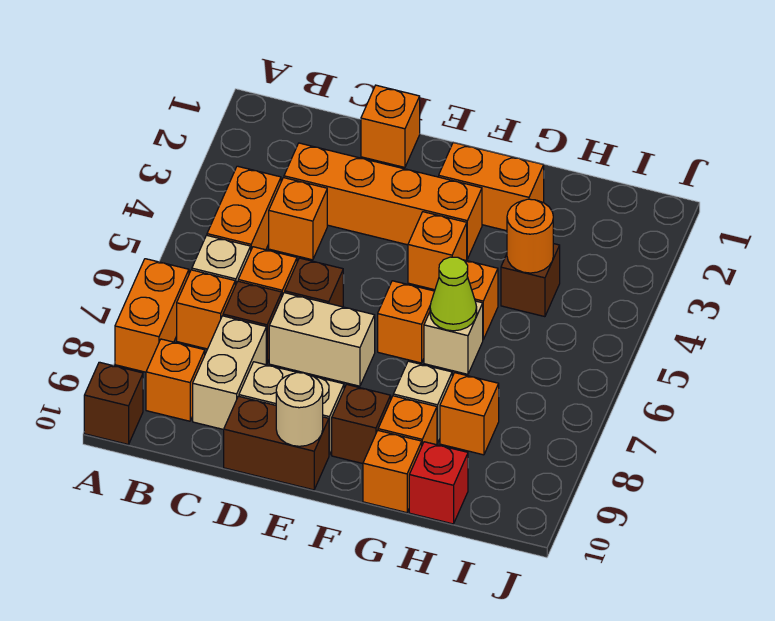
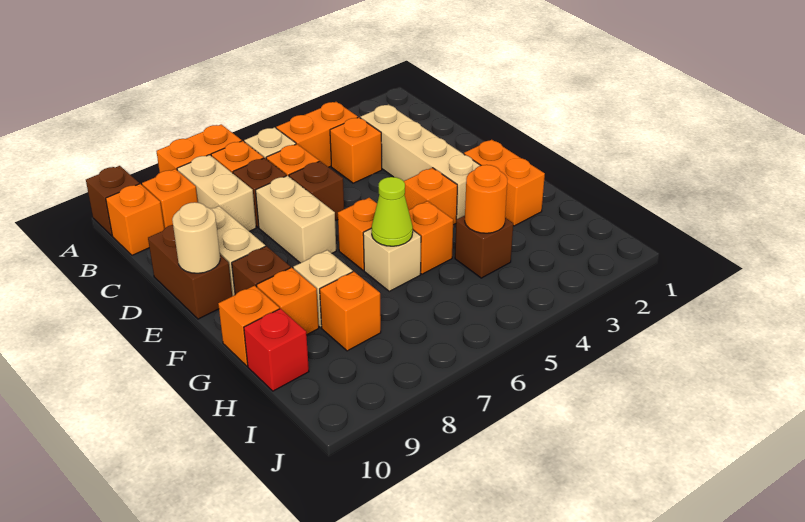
orange brick C3:F3 level 1 -> tan brick C3:F3 level 1
tan brick C8:C9 level 1 -> tan brick B8:C8 level 1
orange brick D1 level 1 -> orange brick B10 level 1

